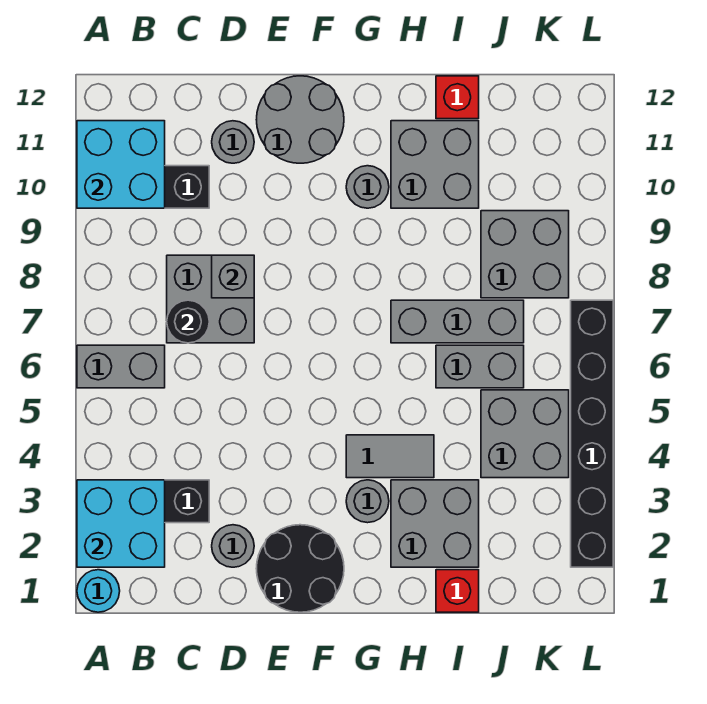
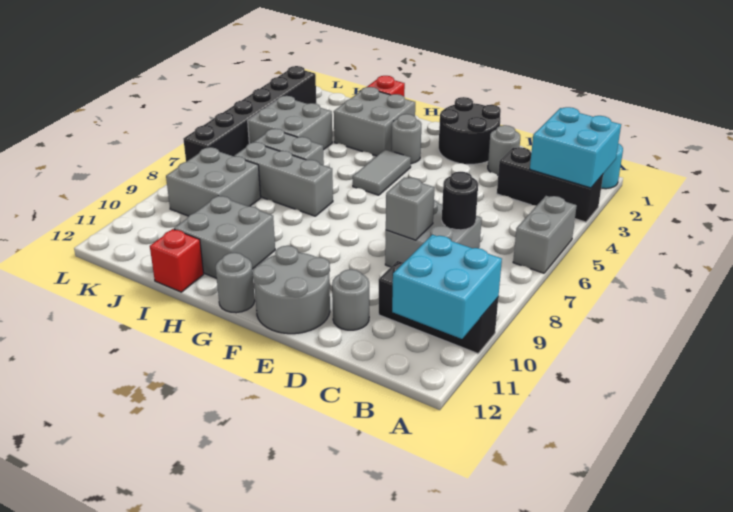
grey brick A6:B6 level 1 -> grey brick A5:A6 level 1
grey tile G4:H4 level 1 -> grey tile G4:G5 level 1
grey round brick G10 level 1 -> grey round brick G12 level 1

